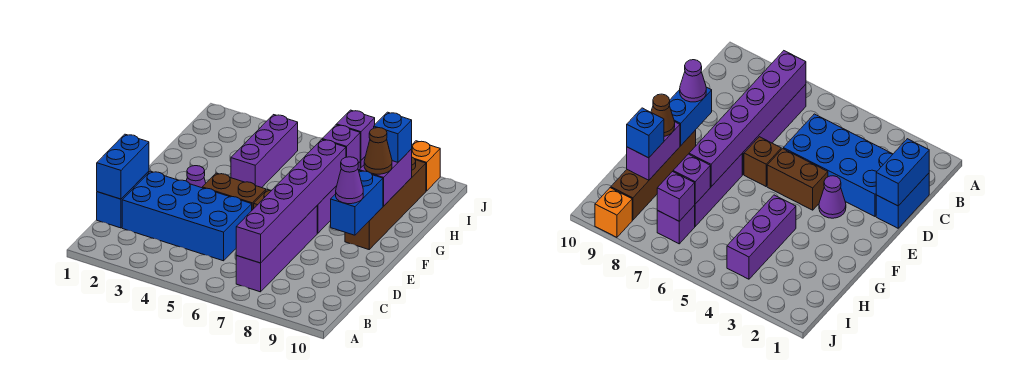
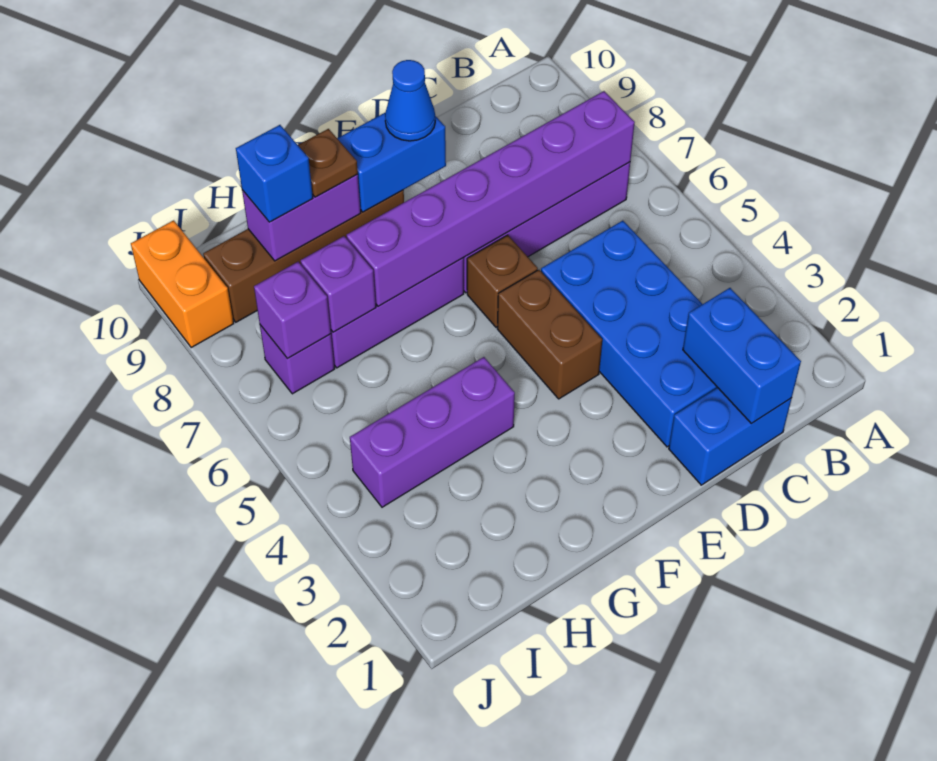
blue brick C1:D1 level 2 -> blue brick C1:C2 level 2
purple cone E3 level 1 -> none
purple cone E9 level 3 -> blue cone E9 level 3
brown cone G9 level 3 -> brown plate G9 level 3
orange brick J9 level 1 -> orange brick J9:J10 level 1

